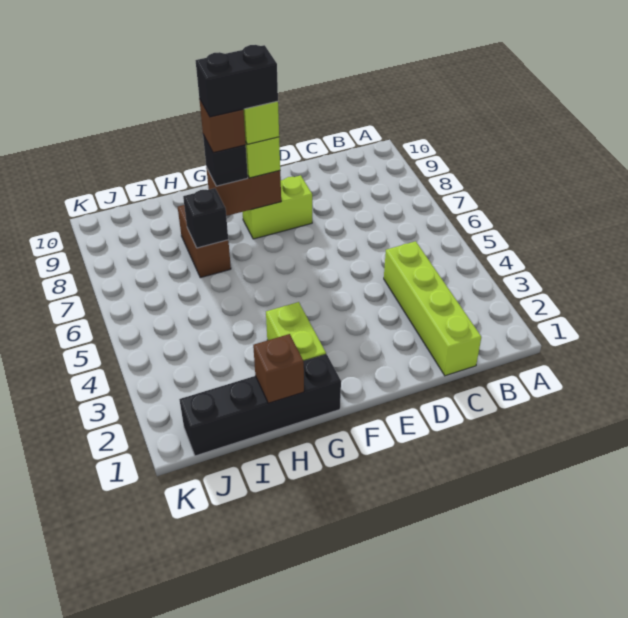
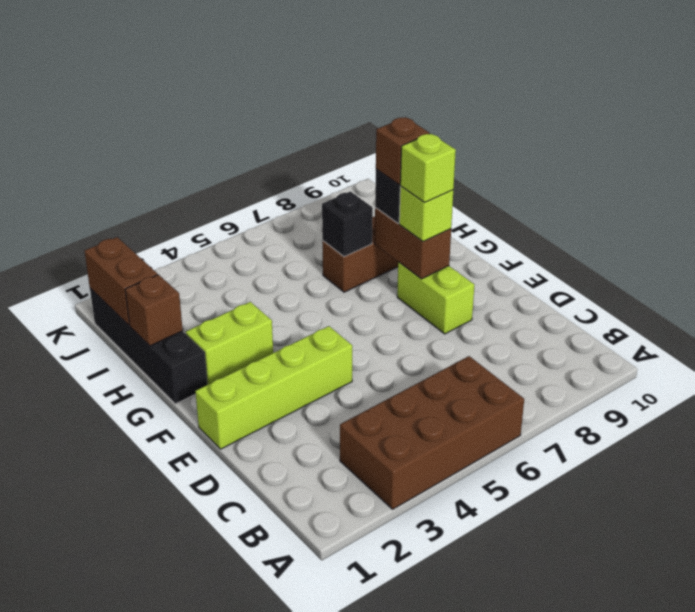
none -> brown brick A3:B6 level 1
lime brick C1:C4 level 1 -> lime brick E1:E4 level 1
black brick F8:G8 level 5 -> none
none -> brown brick I1:J1 level 2

